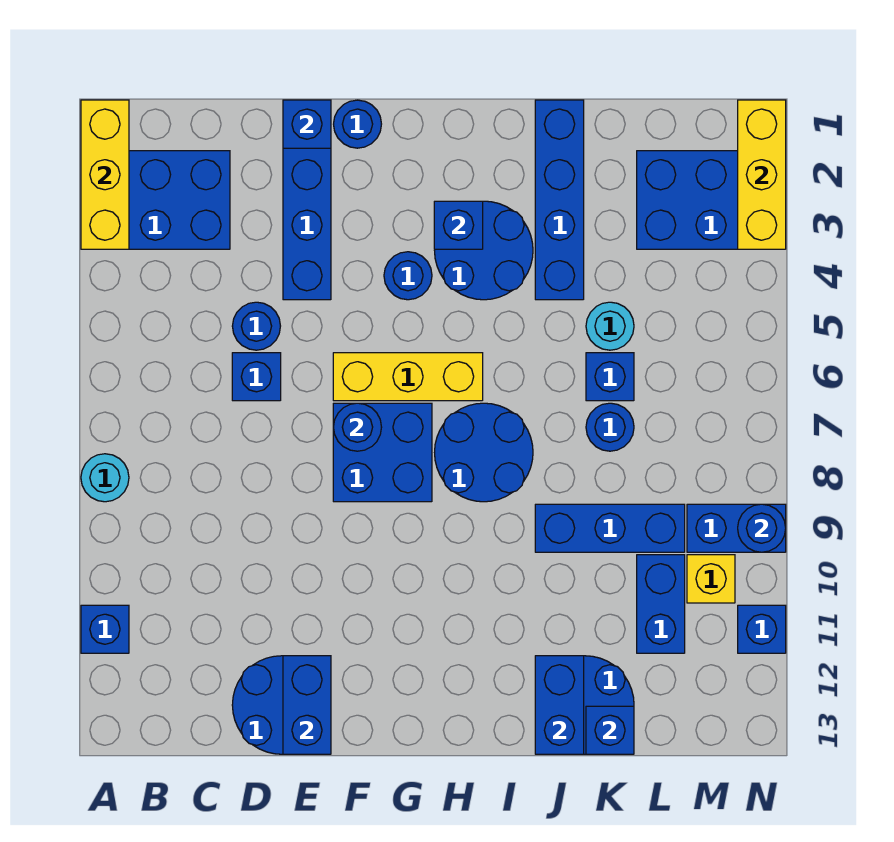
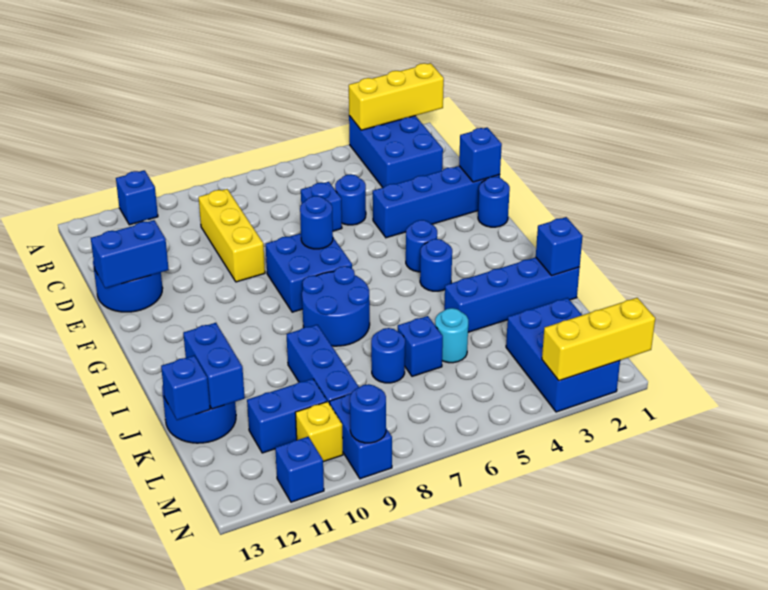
cyan round brick A8 level 1 -> none
yellow brick F6:H6 level 1 -> yellow brick C9:E9 level 1
blue round brick H3:I4 level 1 -> blue round brick H4 level 1
blue brick H3 level 2 -> blue brick J1 level 2
blue brick J12:J13 level 2 -> blue brick J12:K12 level 2

